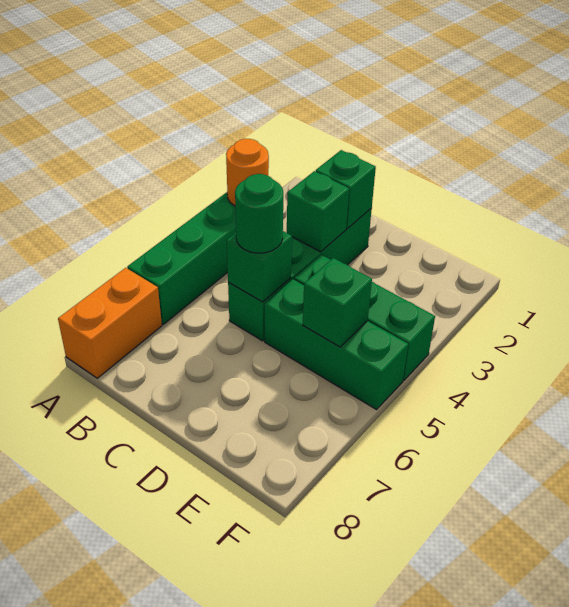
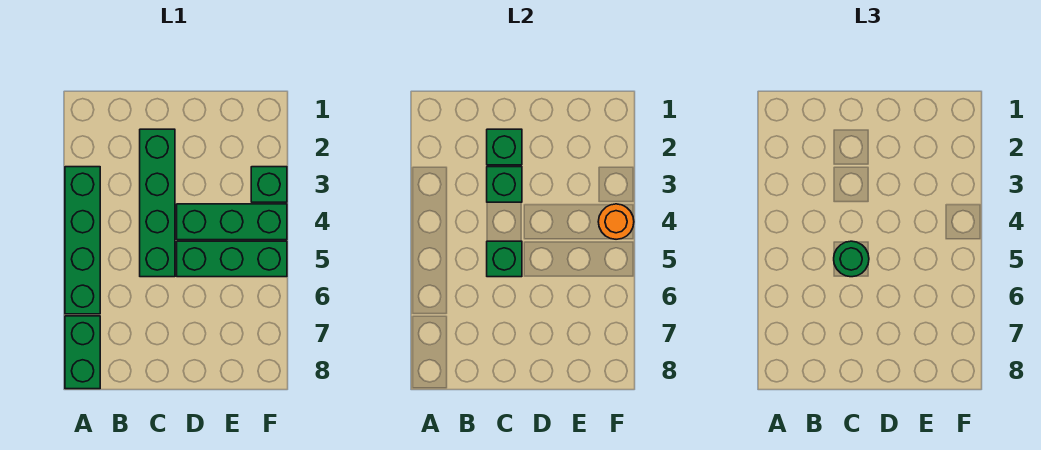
orange round brick A3 level 2 -> orange round brick F4 level 2
orange brick A7:A8 level 1 -> green brick A7:A8 level 1
green brick E5 level 2 -> green brick F3 level 1

